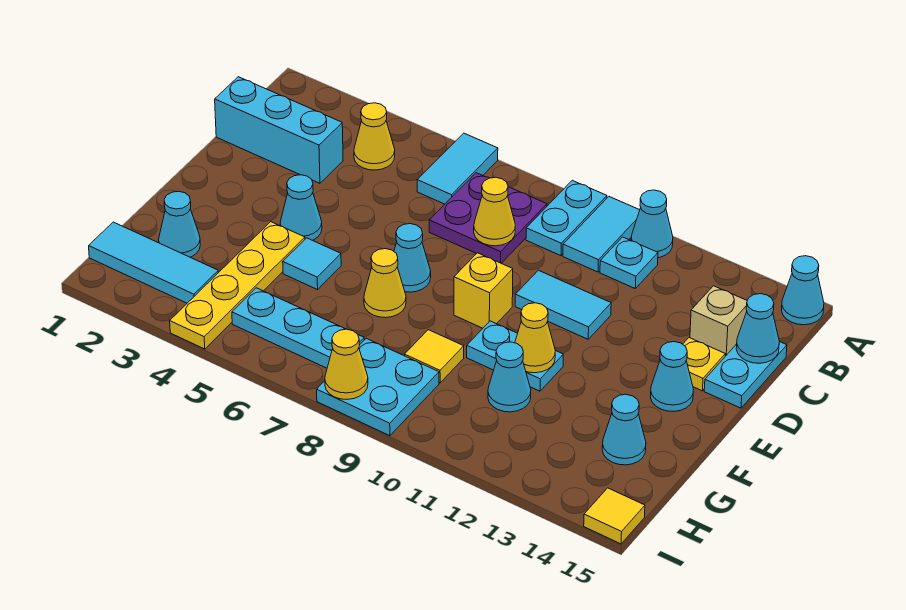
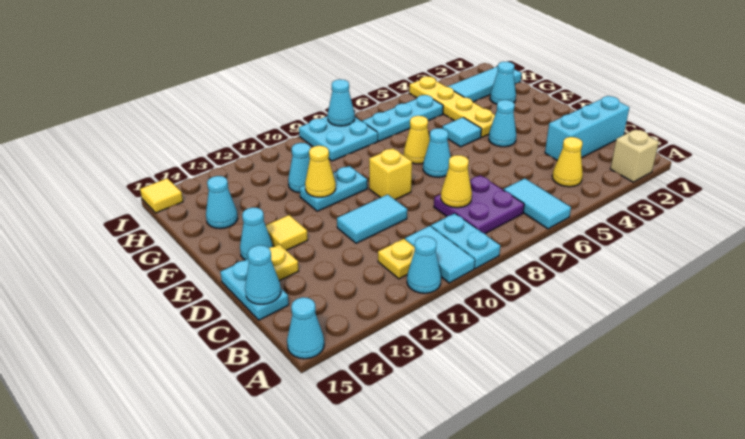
cyan plate B11 level 1 -> yellow plate B11 level 1
tan brick C14 level 1 -> tan brick A2 level 1
yellow tile G9 level 1 -> yellow tile E13 level 1
yellow cone I8 level 2 -> cyan cone I8 level 2

